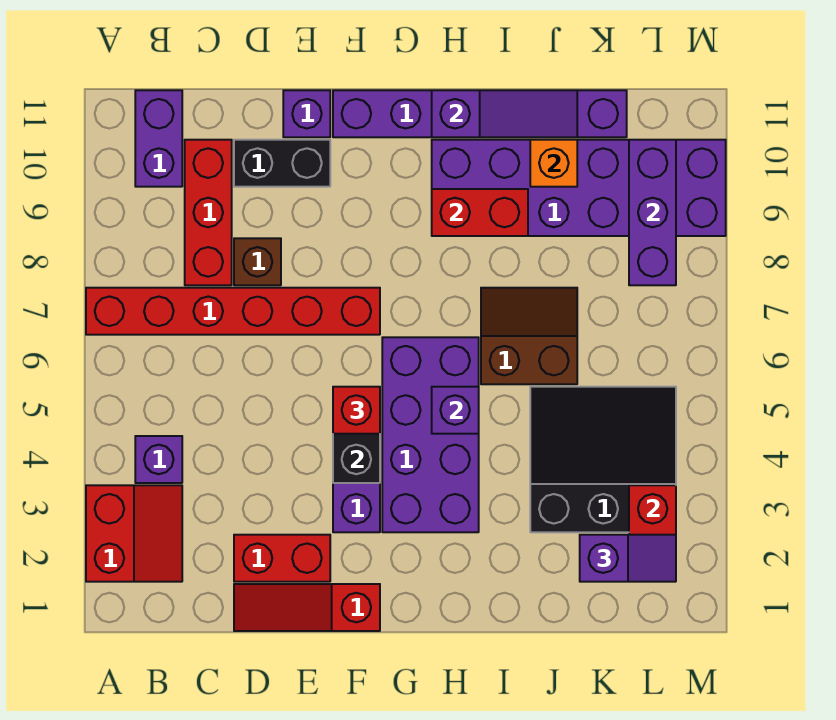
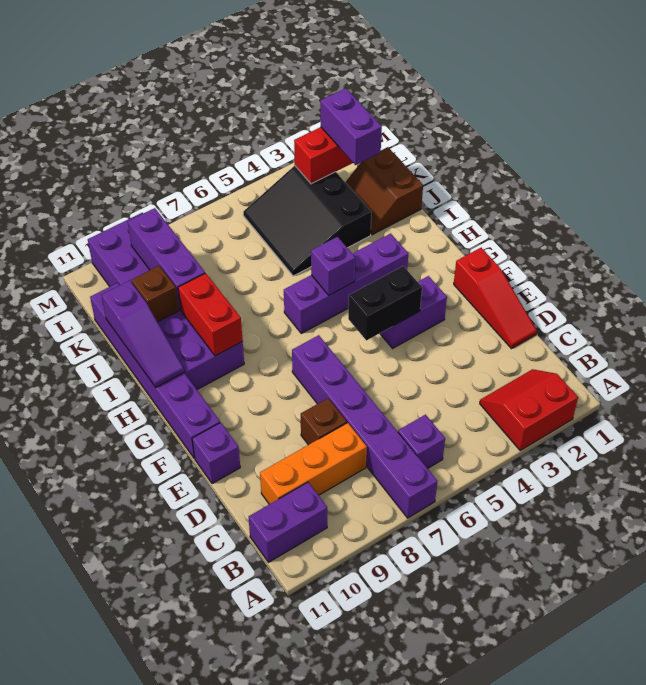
red brick A7:F7 level 1 -> purple brick A7:F7 level 1
purple brick B4 level 1 -> purple brick B6 level 1
red brick C8:C10 level 1 -> orange brick C8:C10 level 1
red brick D2:E2 level 1 -> none
black brick D10:E10 level 1 -> none
red brick F5 level 3 -> none
purple brick G3:H6 level 1 -> purple brick H3:H6 level 1
purple slope H11:J11 level 2 top H -> purple slope H11:J11 level 2 top J
brown slope I6:J7 level 1 top 6 -> brown slope J1:K2 level 1 top 1
orange brick J10 level 2 -> brown brick J10 level 2
purple slope K2:L2 level 3 top K -> purple brick K2:L2 level 3
purple brick L8:L10 level 2 -> purple brick J9:L9 level 2

